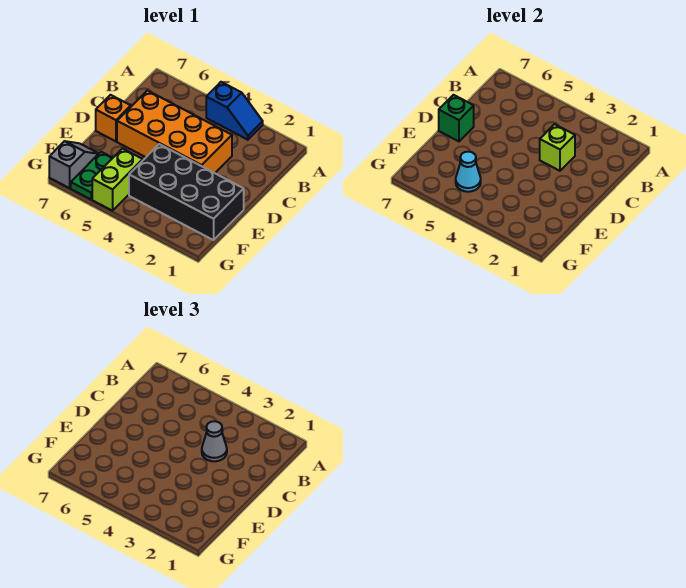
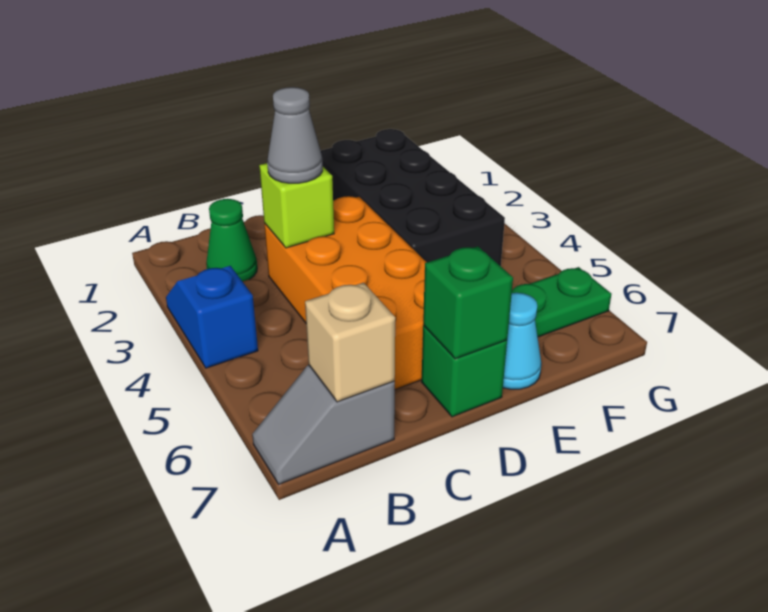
none -> green cone B2 level 1
none -> tan brick B7 level 2
orange brick D7 level 1 -> green brick D7 level 1
lime brick F5:G5 level 1 -> none
cyan cone F5 level 2 -> cyan cone E7 level 1
grey slope F7:G7 level 1 top G -> grey slope A7:B7 level 1 top B

